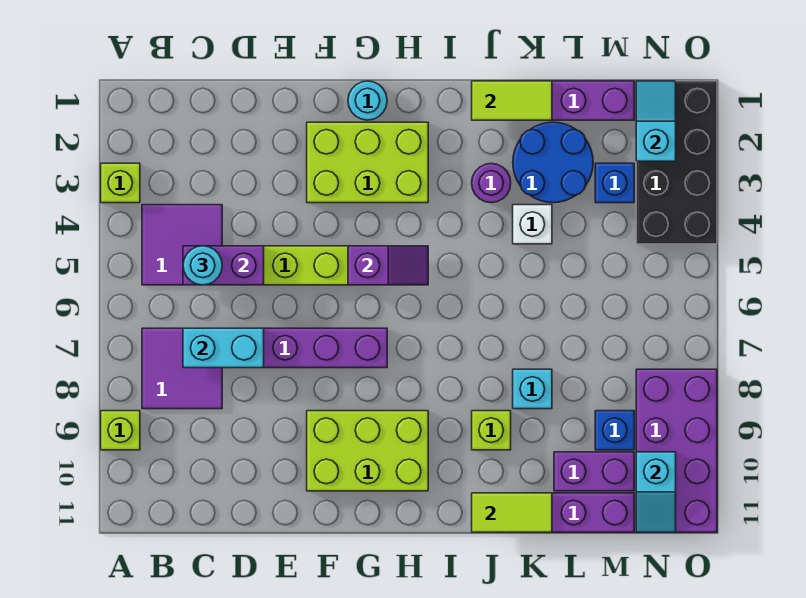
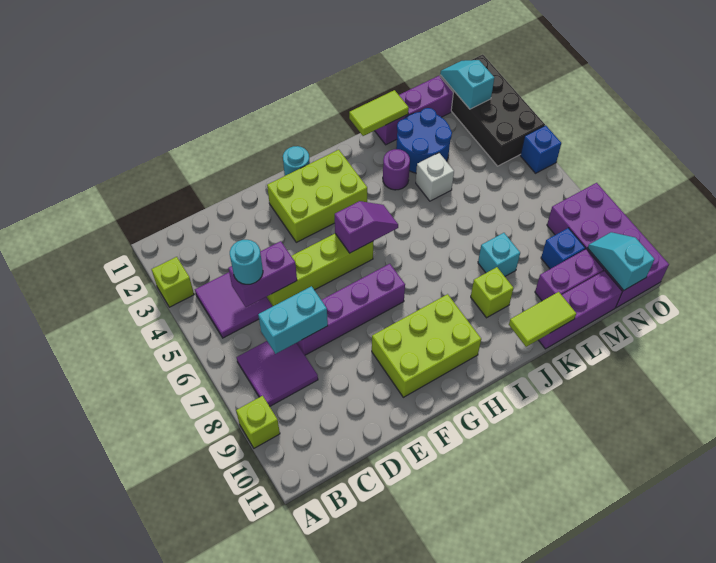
blue brick M3 level 1 -> blue brick O5 level 1
cyan slope N10:N11 level 2 top 10 -> cyan slope N10:N11 level 2 top 11

